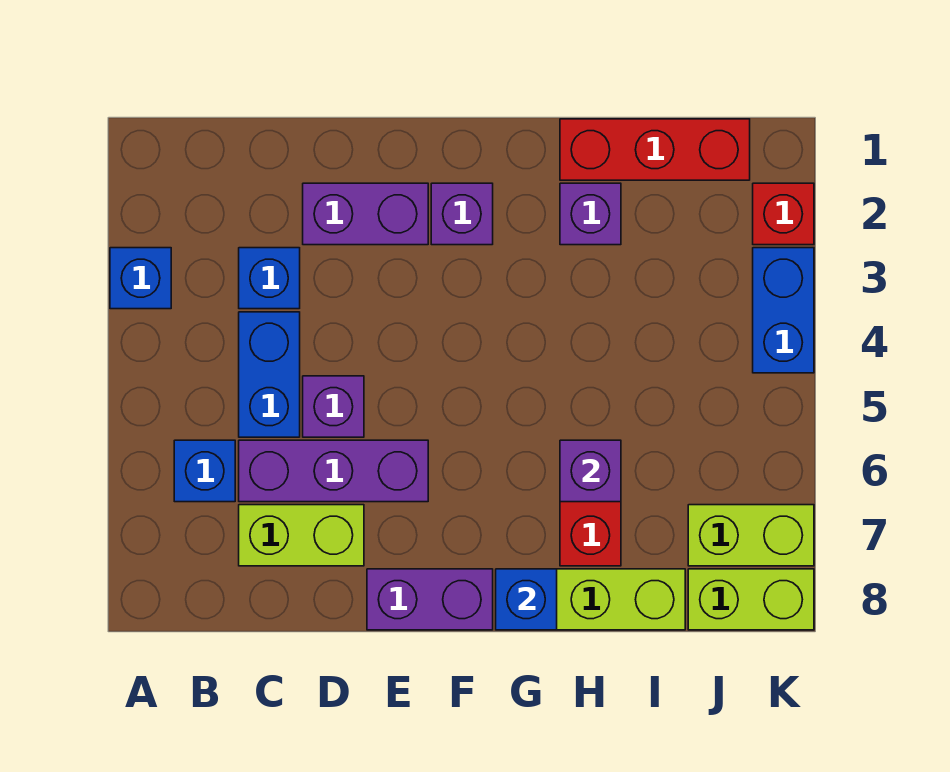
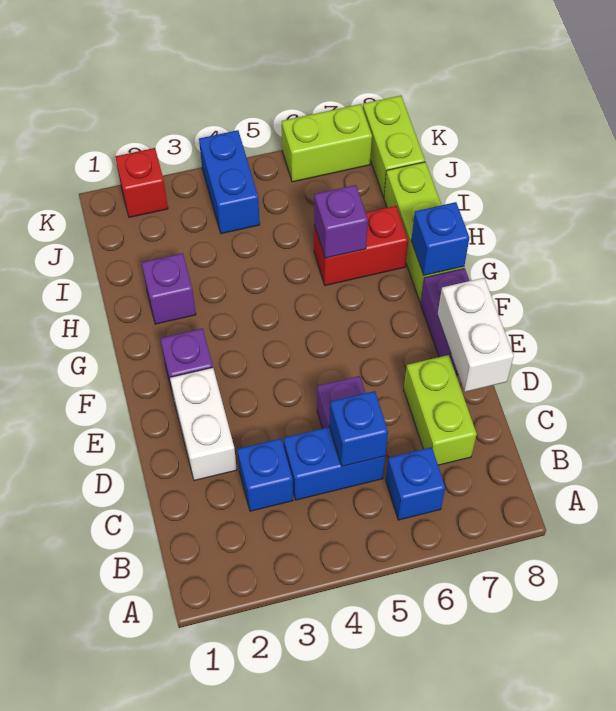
blue brick A3 level 1 -> blue brick C5 level 2
purple brick C6:E6 level 1 -> none
purple brick D2:E2 level 1 -> white brick D2:E2 level 1
none -> white brick D8:E8 level 2
red brick H1:J1 level 1 -> none
lime brick J7:K7 level 1 -> lime brick K6:K7 level 1
blue brick K3:K4 level 1 -> blue brick J4:K4 level 1

